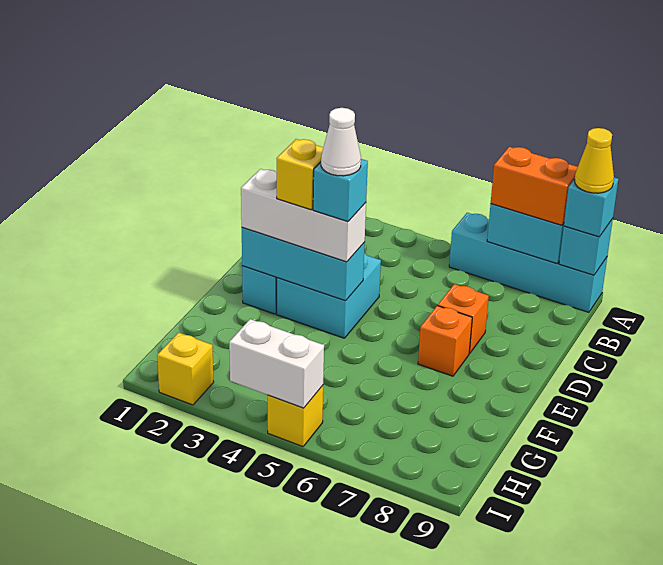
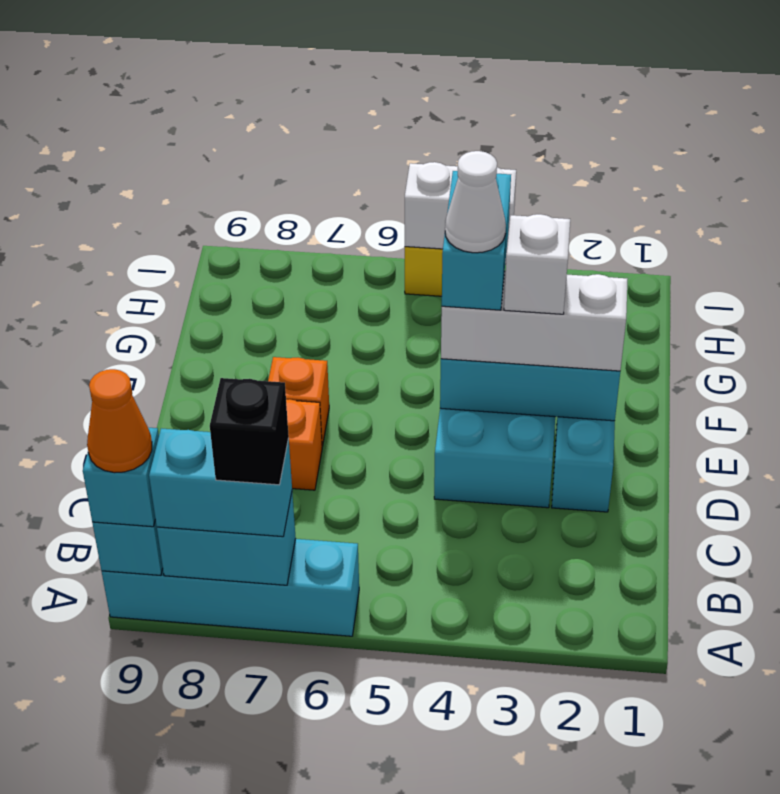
orange brick A7:A8 level 3 -> cyan brick A7:A8 level 3
none -> black brick A7 level 4
yellow cone A9 level 4 -> orange cone A9 level 4
yellow brick E3 level 4 -> white brick E3 level 4
cyan brick E4 level 4 -> cyan brick E4:F4 level 4
yellow brick I2 level 1 -> none

